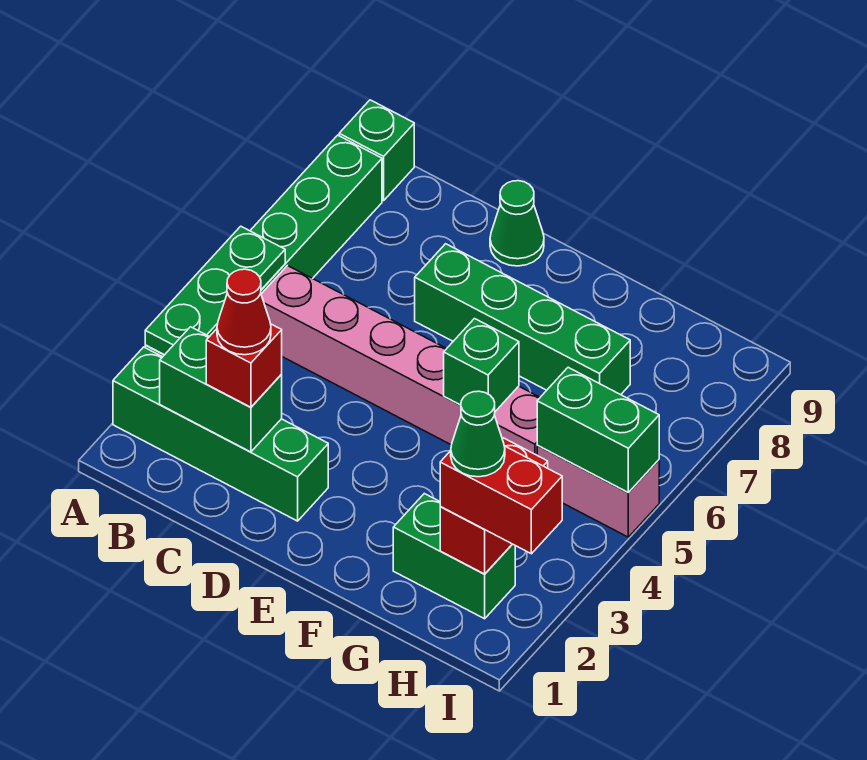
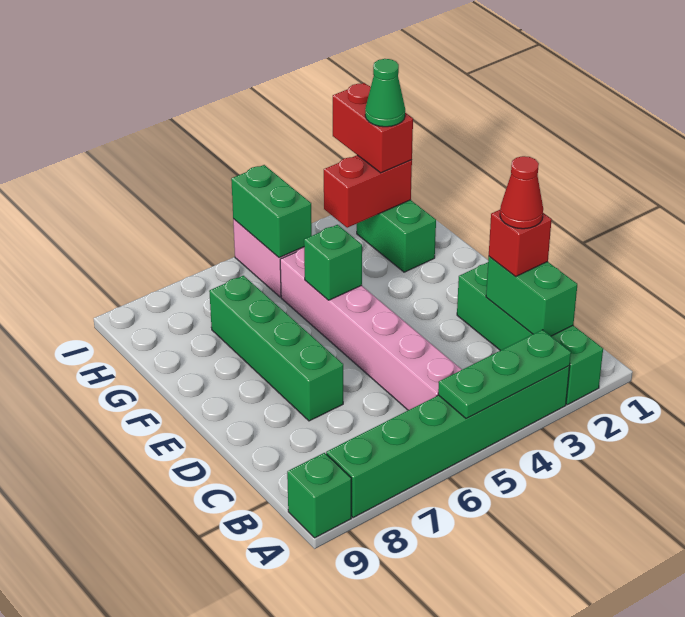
green cone D9 level 1 -> none

